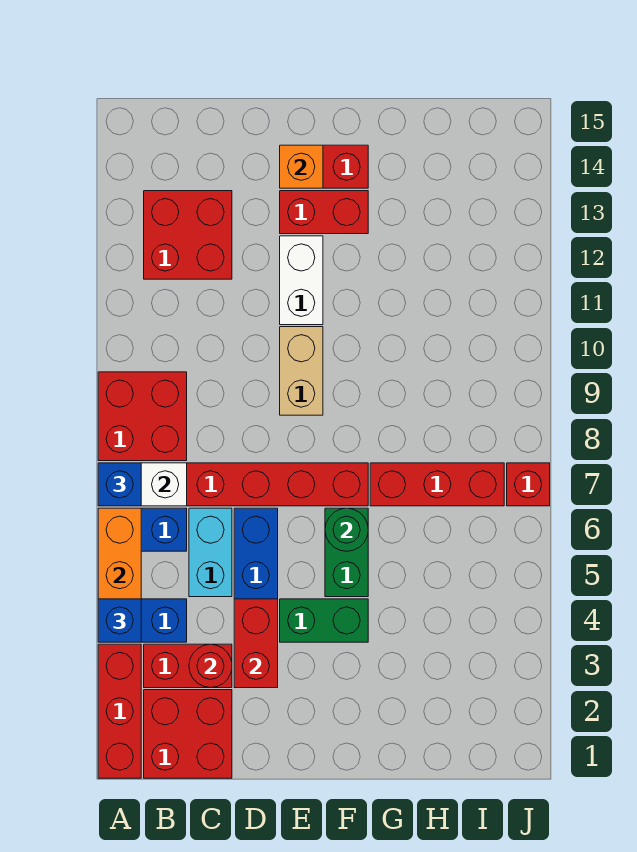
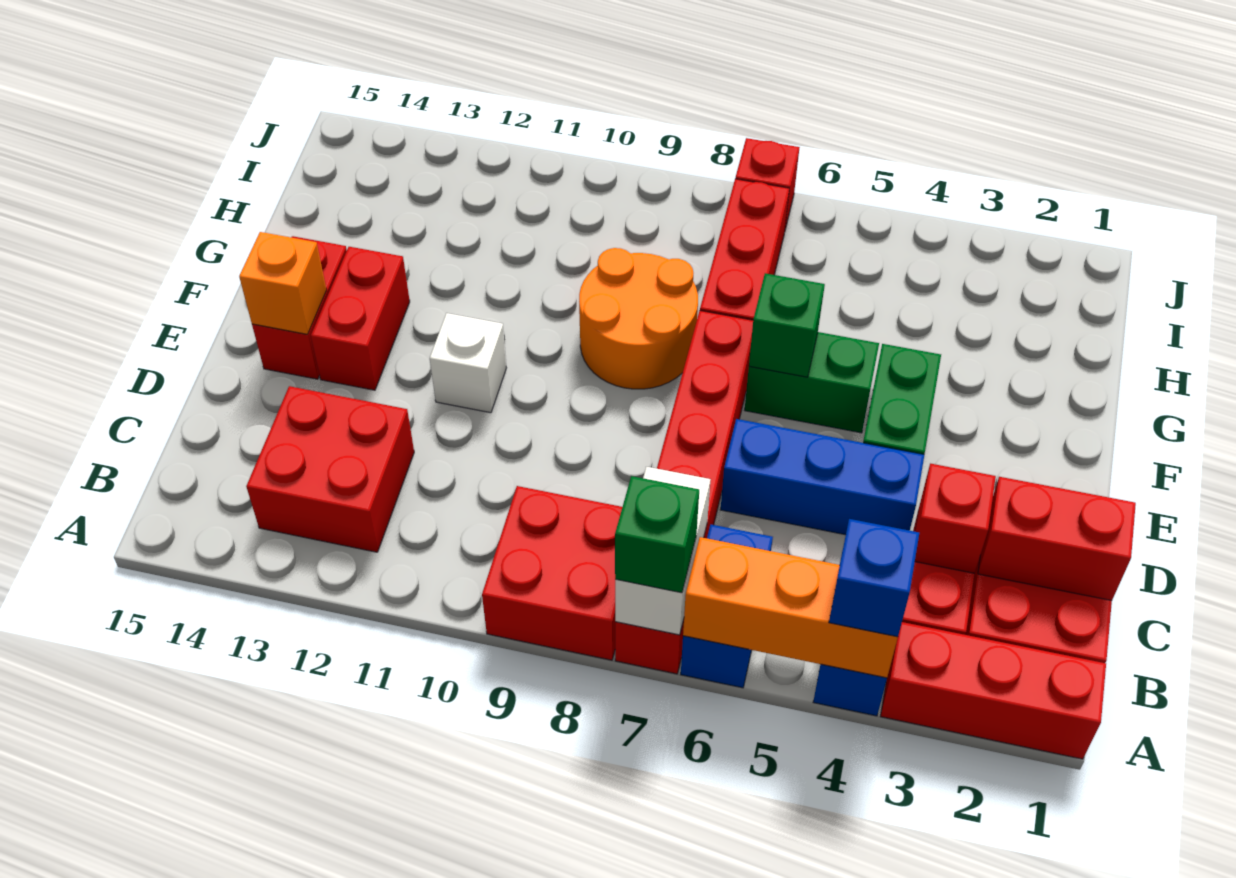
blue brick A7 level 3 -> green brick A7 level 3
red round brick C3 level 2 -> red brick C3 level 2
cyan brick C5:C6 level 1 -> none
red brick D3:D4 level 2 -> red brick C1:C2 level 2
tan brick E9:E10 level 1 -> none
white brick E11:E12 level 1 -> white brick E11 level 1
green round brick F6 level 2 -> green brick F6 level 2
none -> orange round brick F8:G9 level 1

